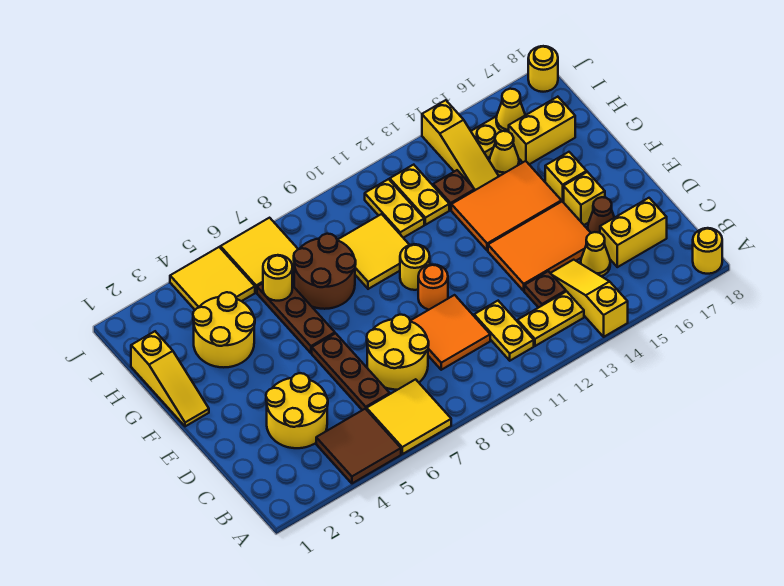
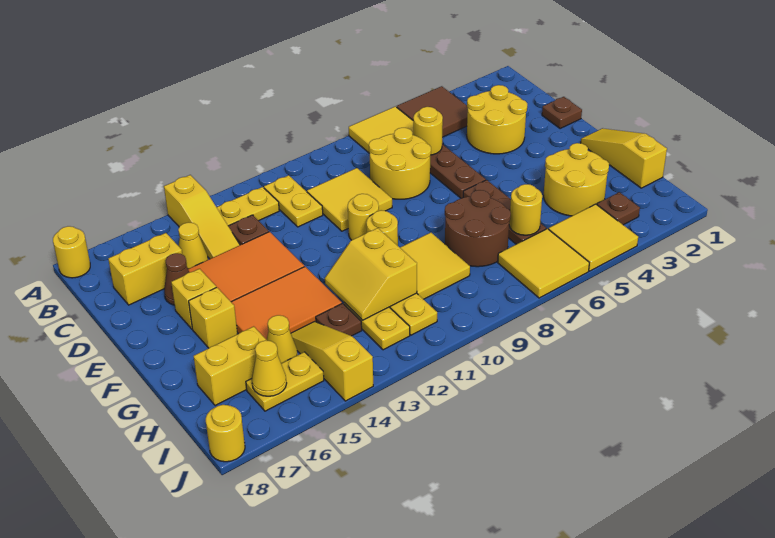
none -> yellow round brick C6 level 2
orange tile C9:D10 level 1 -> yellow tile C9:D10 level 1
none -> brown plate D1 level 1
orange round brick E10 level 1 -> yellow round brick E10 level 1
none -> yellow slope G11:H12 level 2 top 11
none -> brown plate I3 level 1

